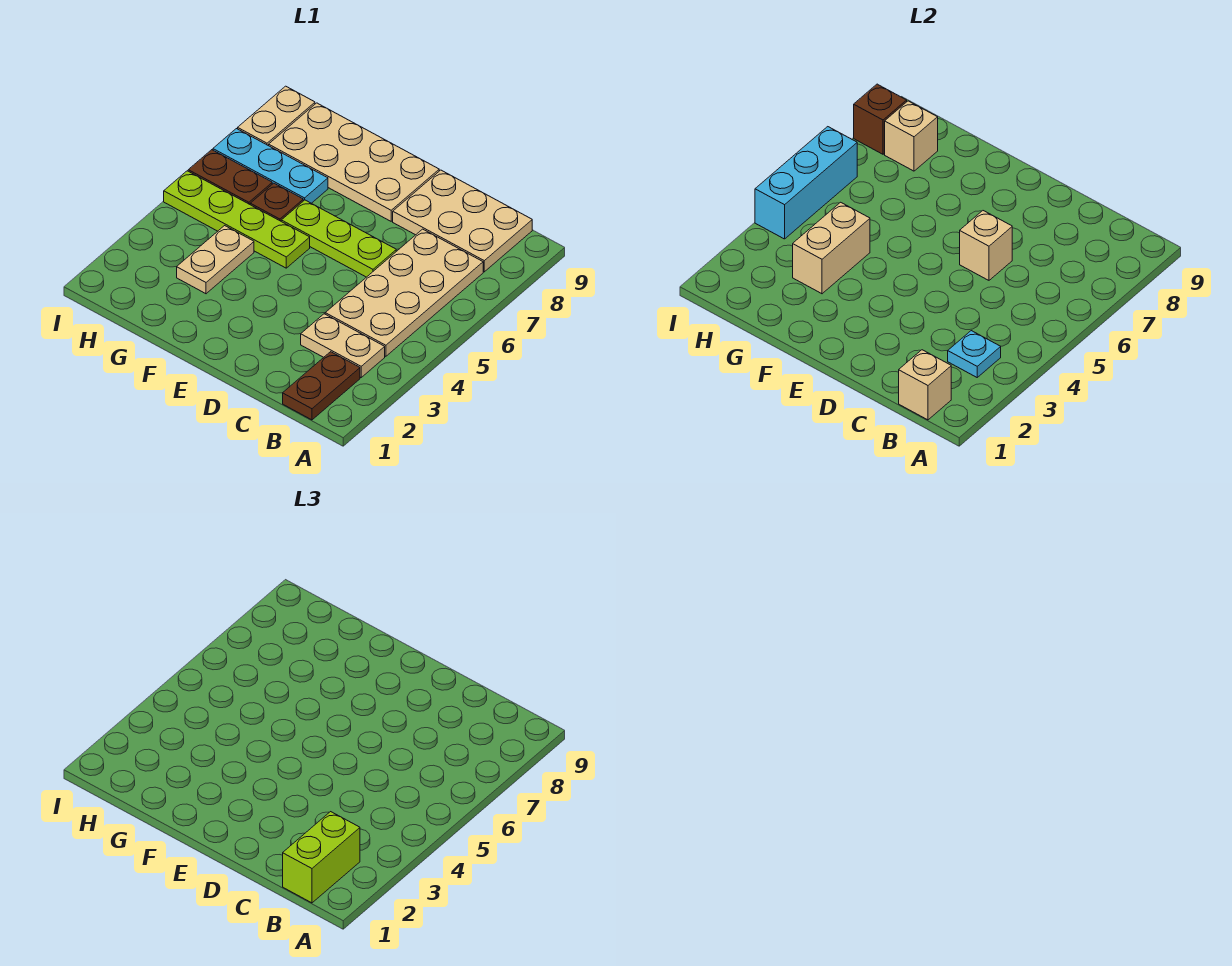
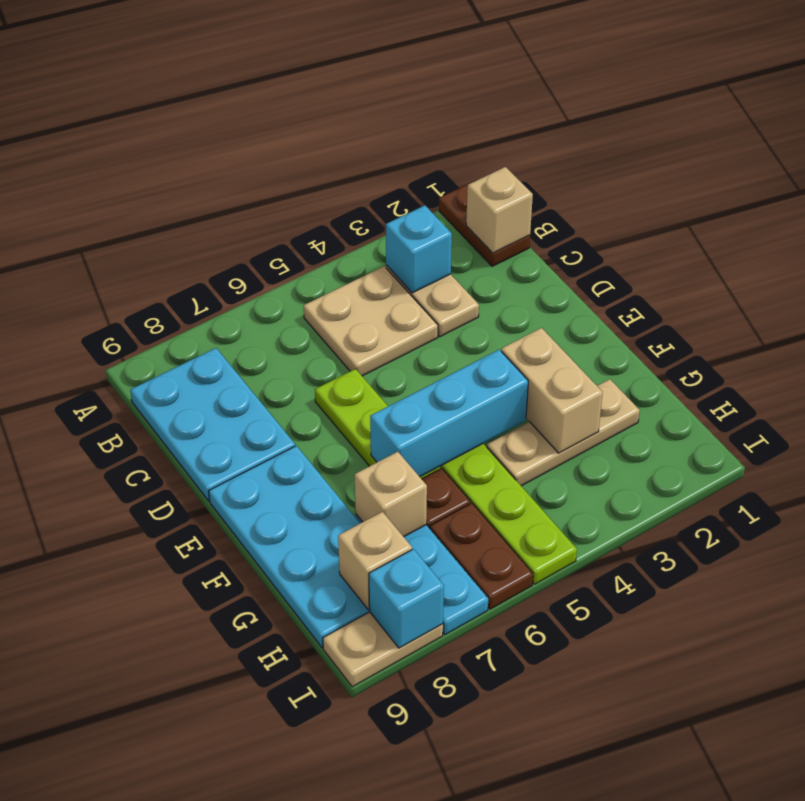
brown plate B1:B2 level 1 -> brown plate A1:B1 level 1
lime brick B1:B2 level 3 -> none
cyan plate B3 level 2 -> cyan brick B3 level 2
tan plate B4:C7 level 1 -> tan plate B4:C5 level 1
tan plate B8:D9 level 1 -> cyan plate B8:D9 level 1
tan brick D6 level 2 -> tan brick G7 level 2
tan plate E8:H9 level 1 -> cyan plate E8:H9 level 1
tan plate G3:G4 level 1 -> tan plate G2:G4 level 1
tan brick G3:G4 level 2 -> tan brick F3:G3 level 2
cyan brick I4:I6 level 2 -> cyan brick F4:F6 level 2
brown brick I8 level 2 -> cyan brick I8 level 2

